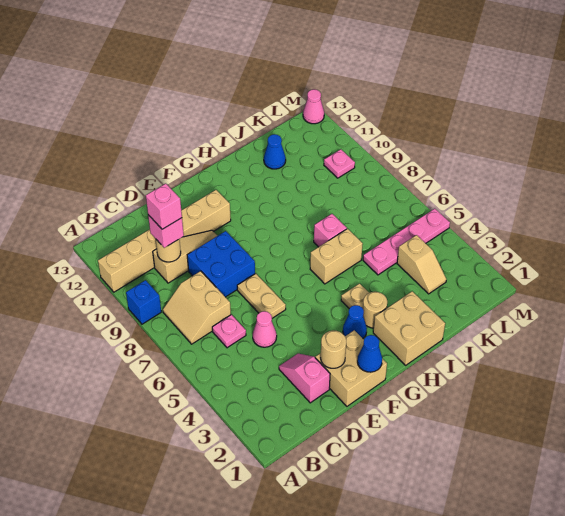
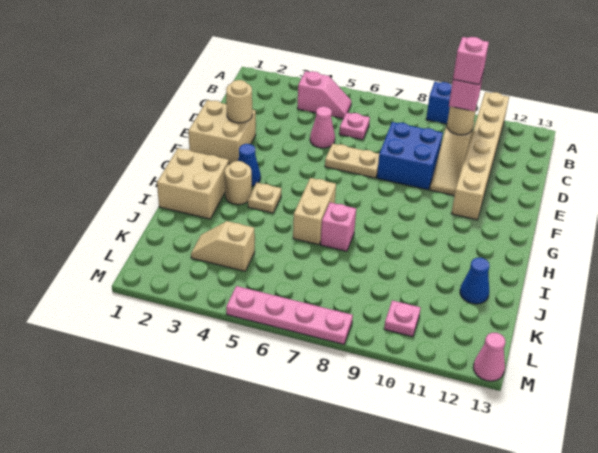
tan slope B7:C8 level 1 top C -> none
pink slope D2:D3 level 1 top 2 -> pink slope B4:B5 level 1 top 4
blue cone F1 level 2 -> none
pink plate J5:M5 level 1 -> pink plate M5:M8 level 1

